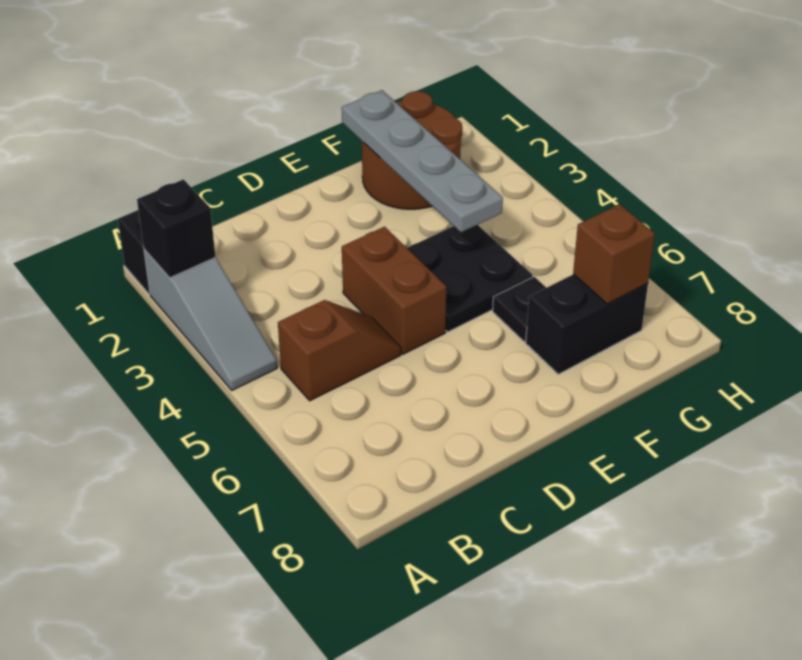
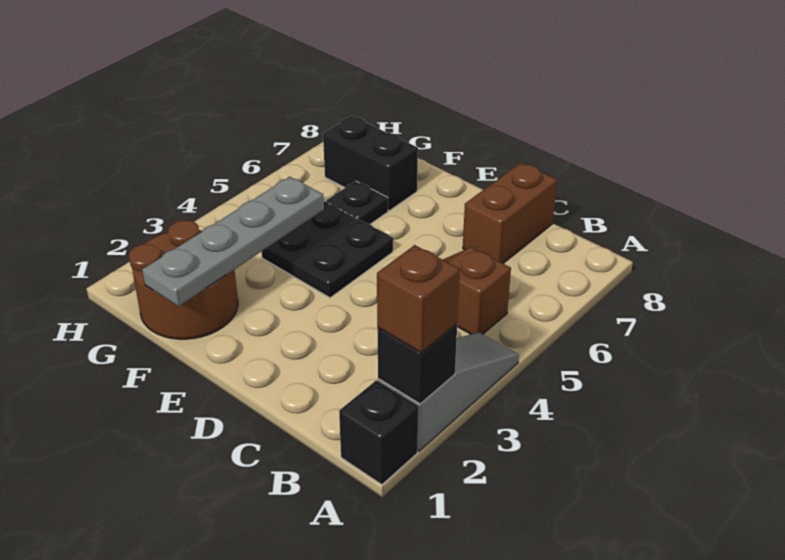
brown brick D4:D5 level 1 -> brown brick C7:C8 level 1
brown brick G7 level 2 -> brown brick A2 level 3

